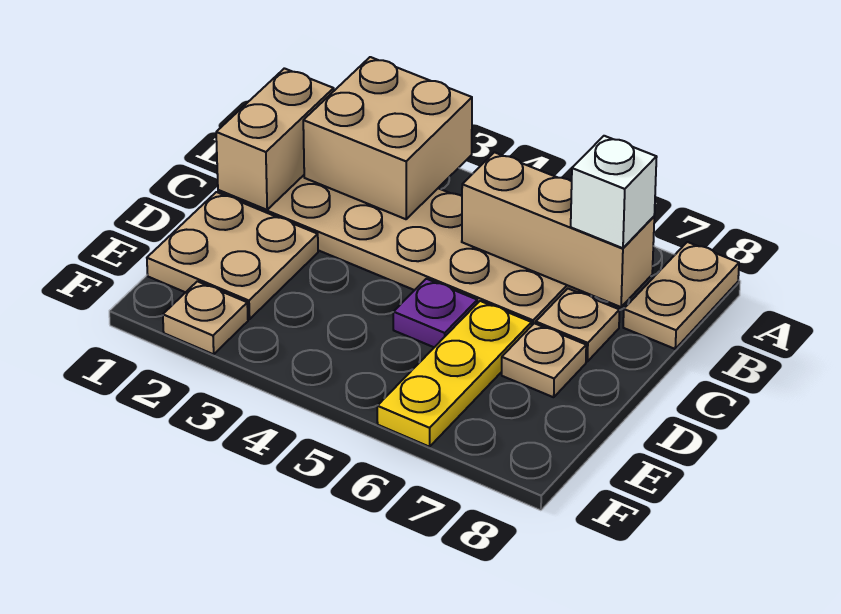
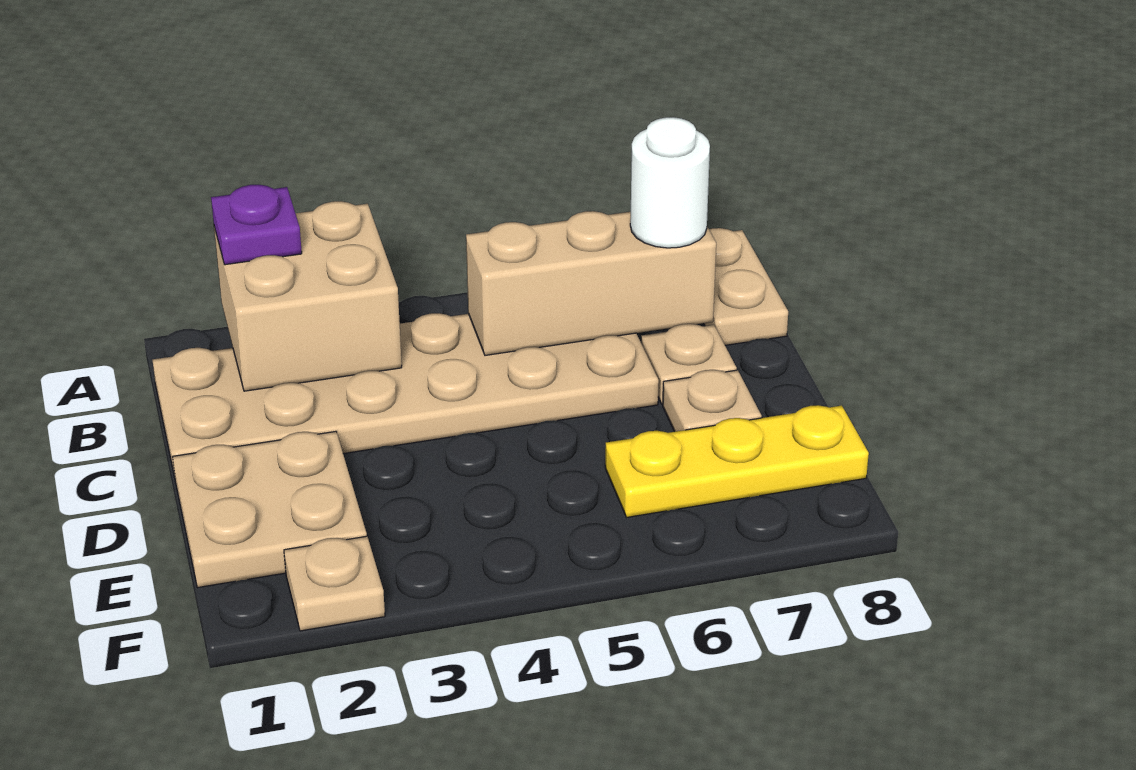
tan brick B1:C1 level 2 -> none
white brick B7 level 3 -> white round brick B7 level 3
purple plate D5 level 1 -> purple plate A2 level 3
yellow plate D6:F6 level 1 -> yellow plate E6:E8 level 1

